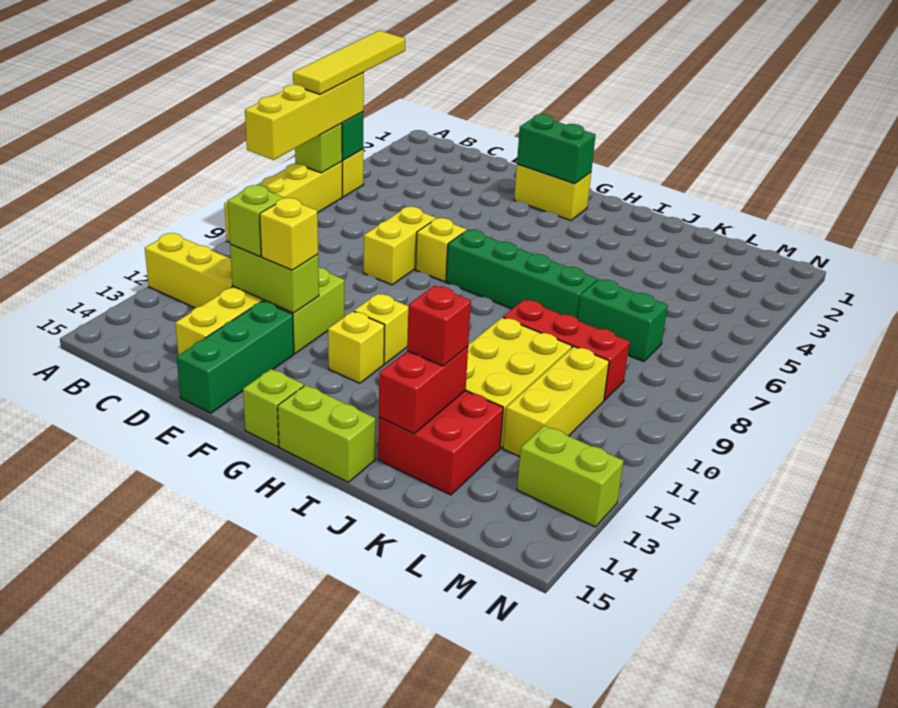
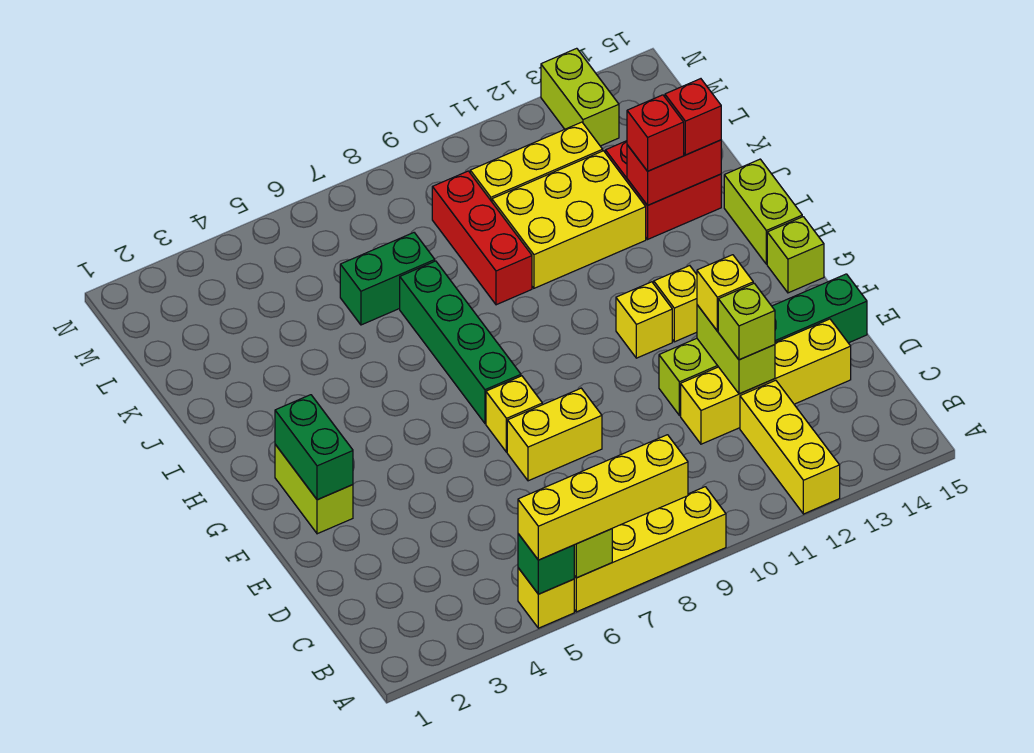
yellow tile A3:A6 level 4 -> none
yellow brick F2:G2 level 1 -> lime brick F2:G2 level 1
none -> red brick J14 level 3
green brick K7:L7 level 1 -> green brick K6:K7 level 1

